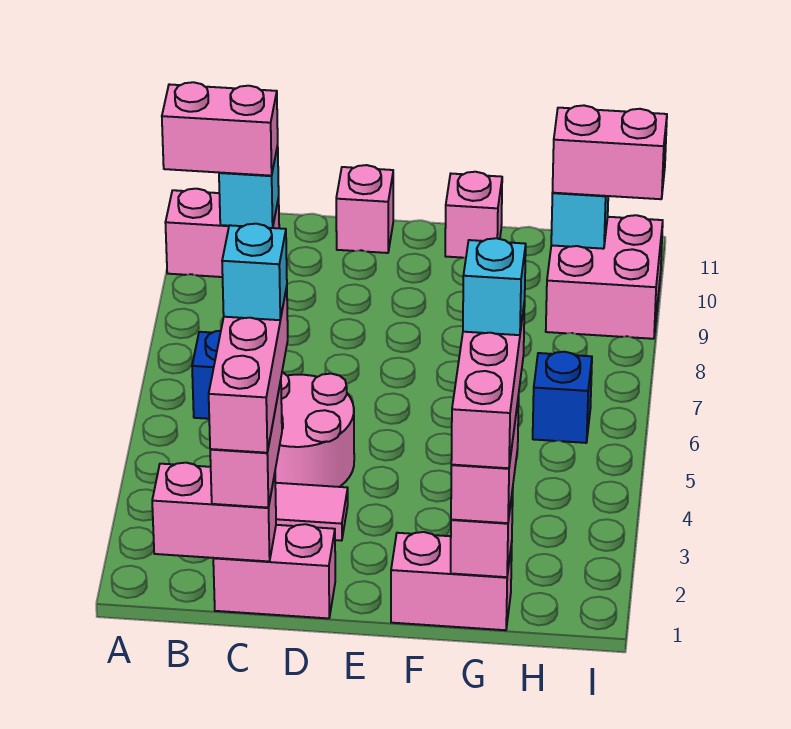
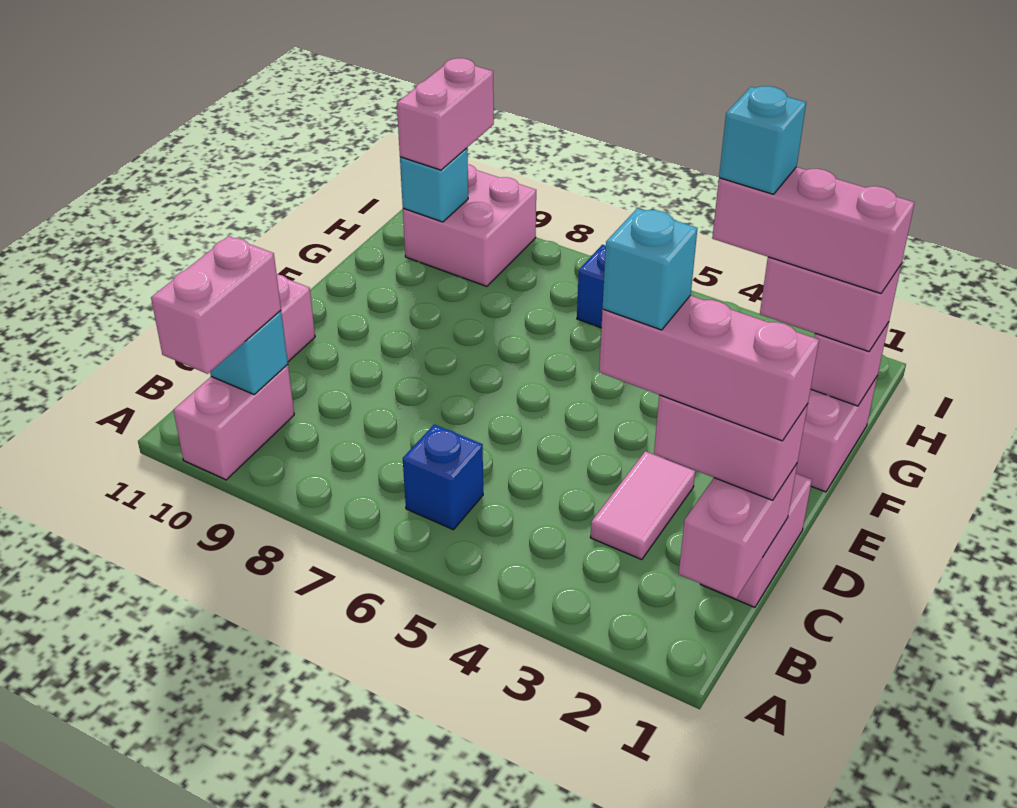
pink round brick C4:D5 level 1 -> none
pink brick F11 level 1 -> none

